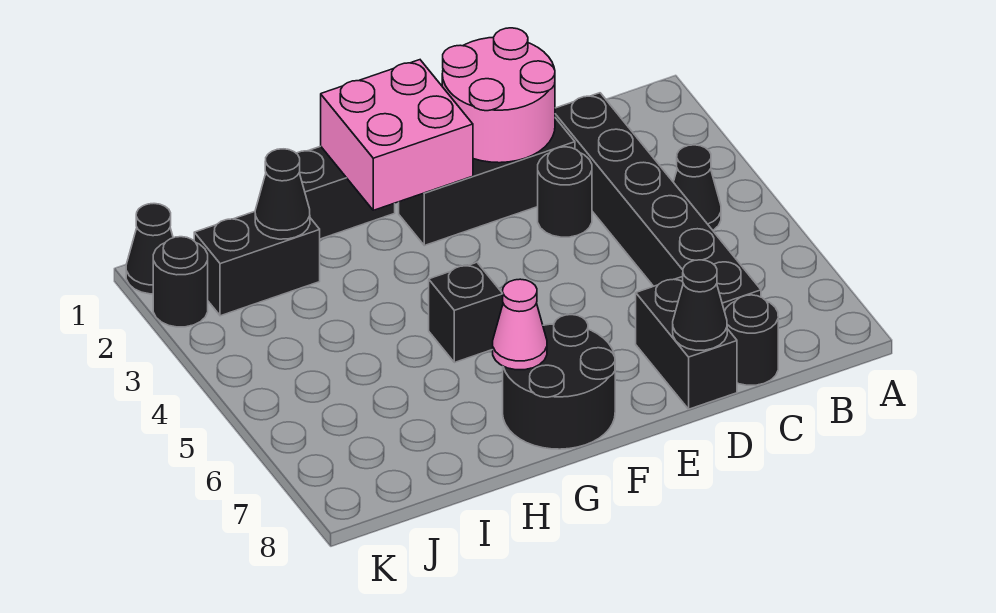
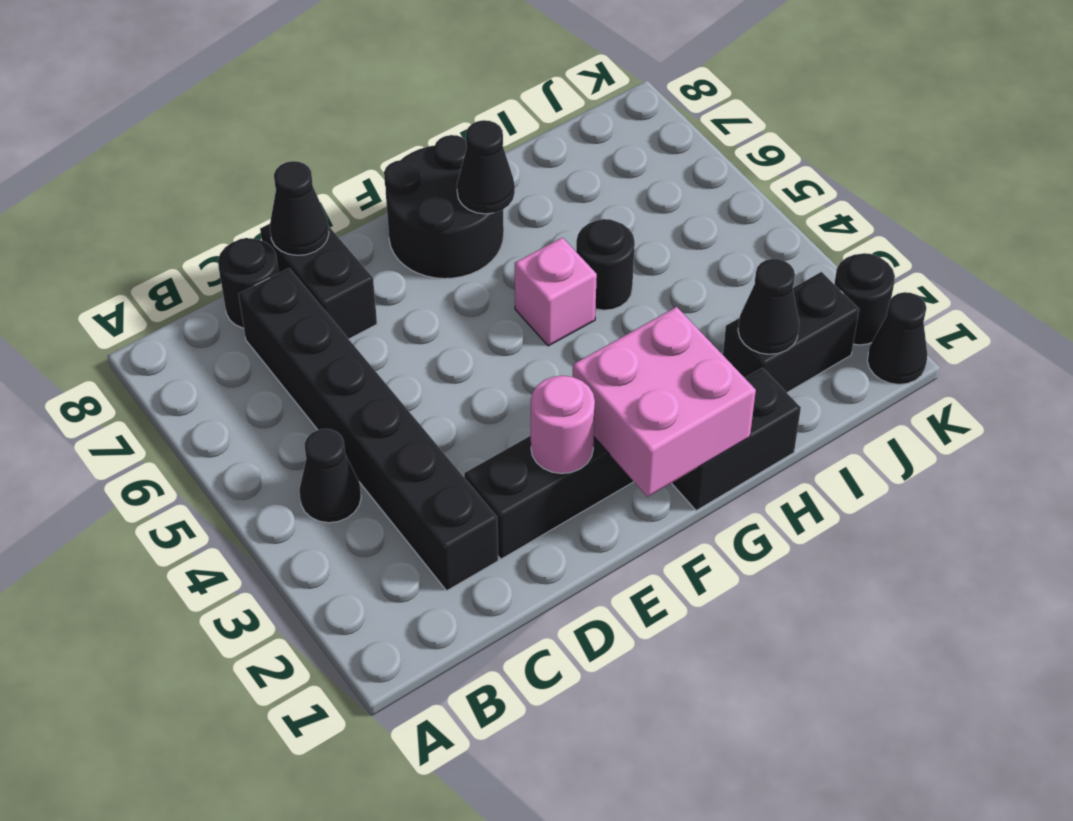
pink round brick D1:E2 level 2 -> pink round brick E2 level 2
black round brick D3 level 1 -> black round brick H5 level 1
black brick G5 level 1 -> pink brick G5 level 1
pink cone G7 level 2 -> black cone G7 level 2

